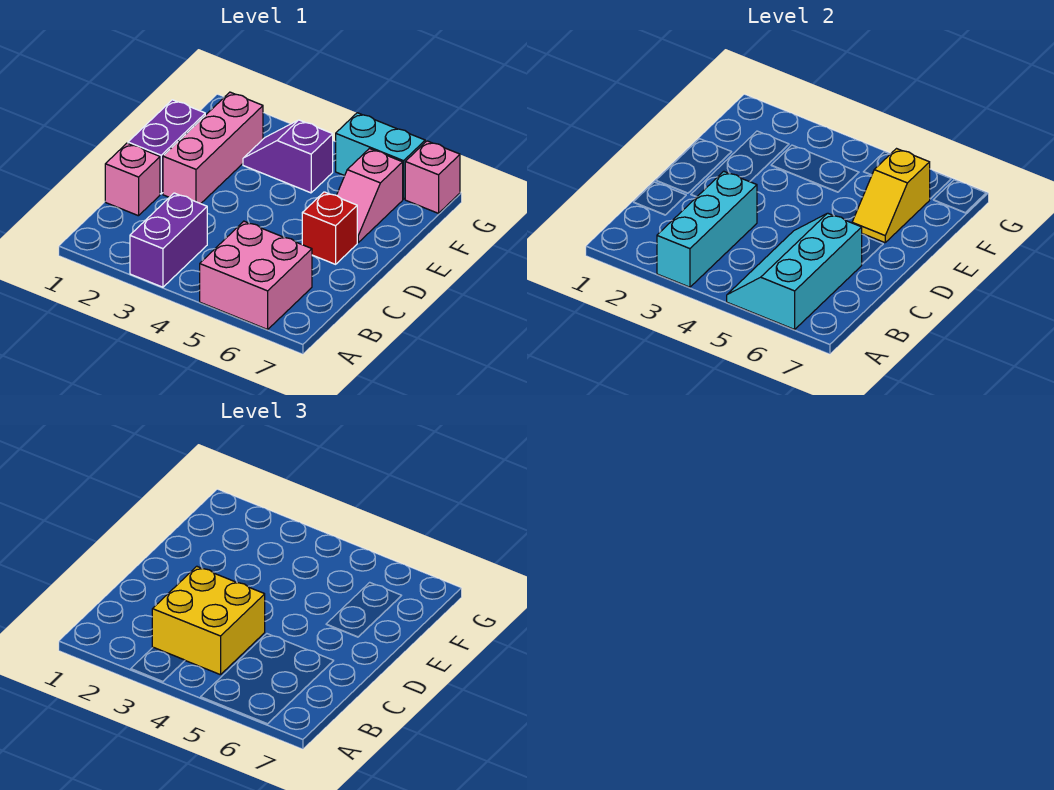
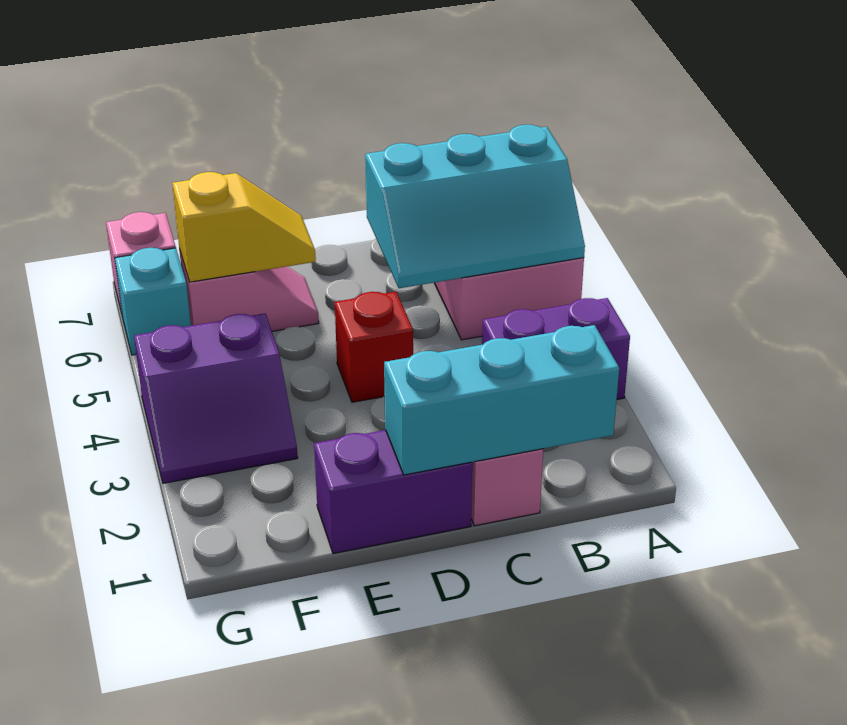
cyan brick A3:C3 level 2 -> cyan brick B1:D1 level 2
yellow brick B3:C4 level 3 -> none
pink brick D2:F2 level 1 -> none
red brick D6 level 1 -> red brick D4 level 1
purple slope F3:F4 level 1 top 4 -> purple slope F3:G4 level 1 top 4
cyan brick G5:G6 level 1 -> cyan brick G6 level 1

